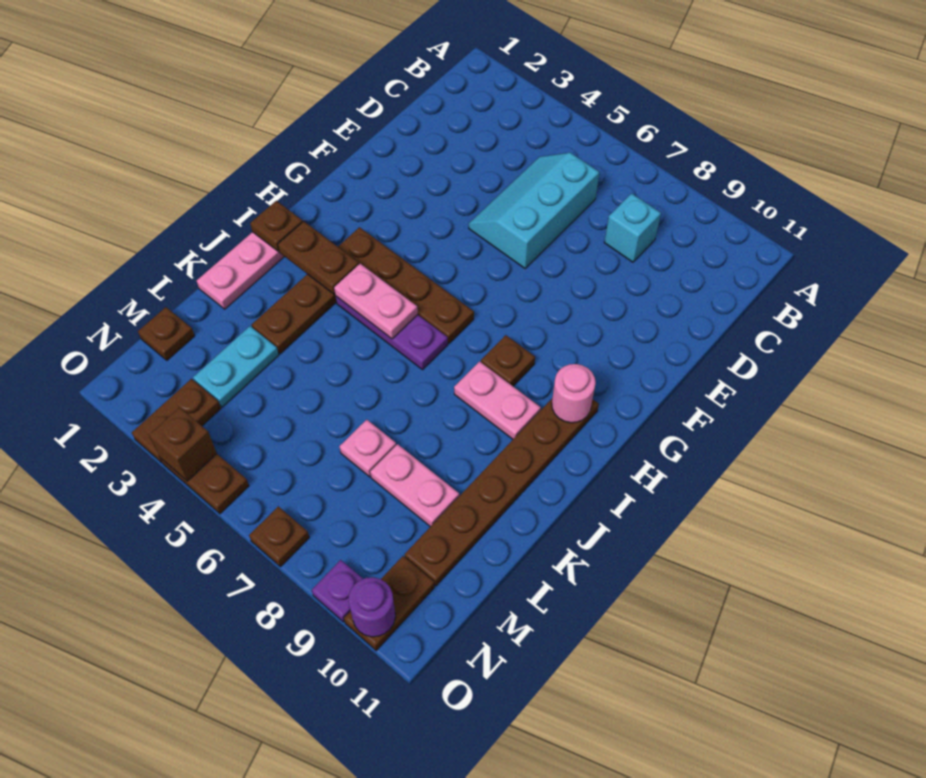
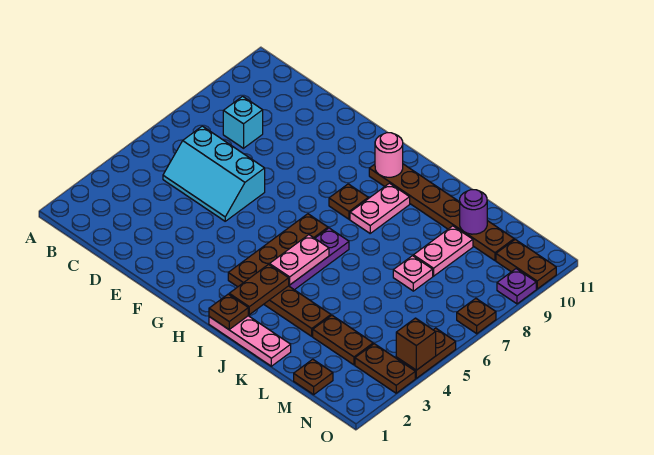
cyan plate L3:M3 level 1 -> brown plate L3:M3 level 1
purple round brick O10 level 2 -> purple round brick L10 level 2

